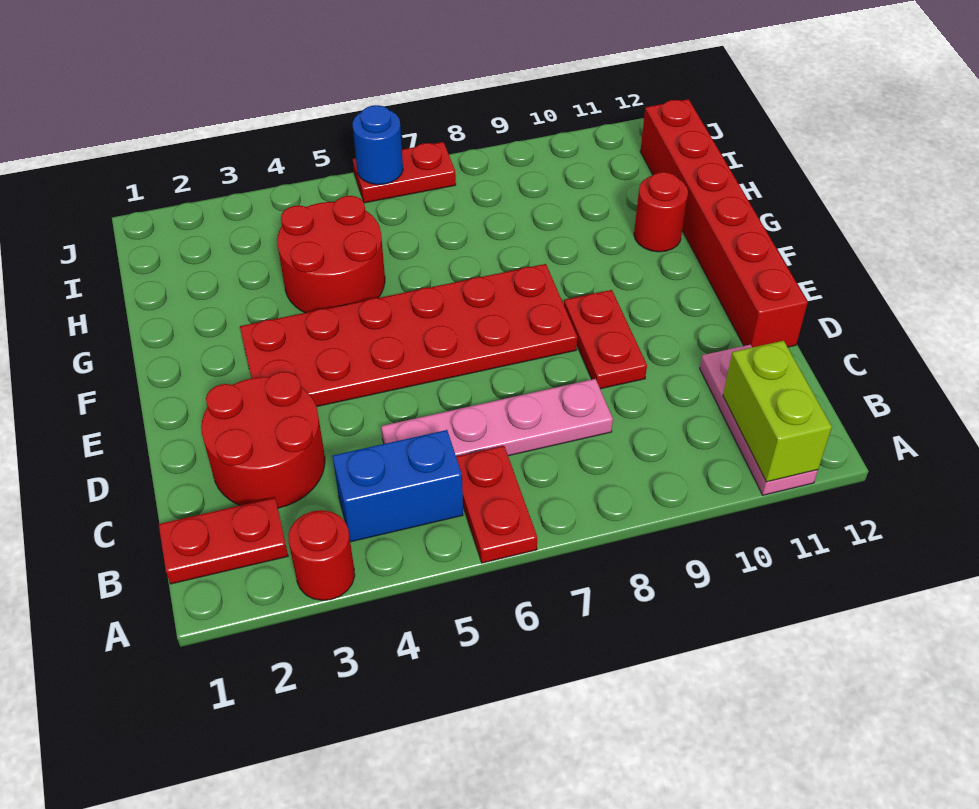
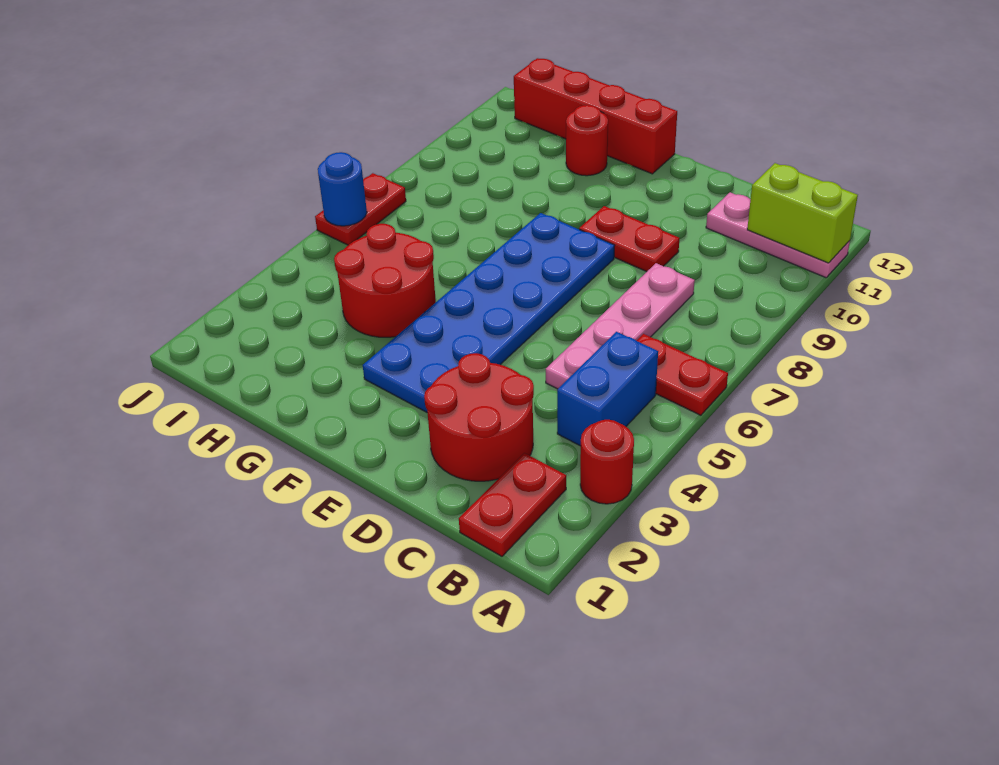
red brick D12:I12 level 1 -> red brick F12:I12 level 1
red plate E3:F8 level 1 -> blue plate E3:F8 level 1

